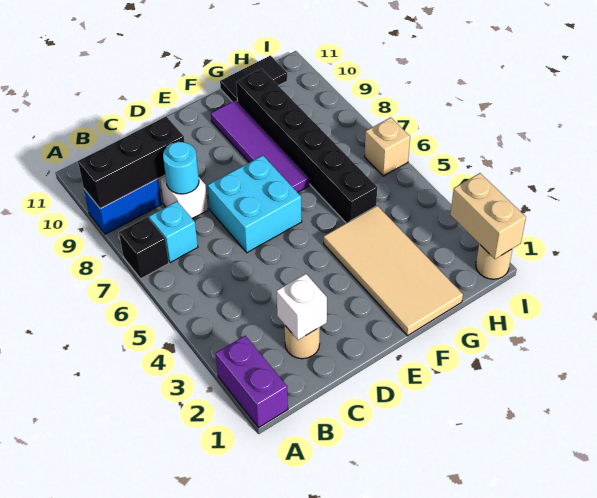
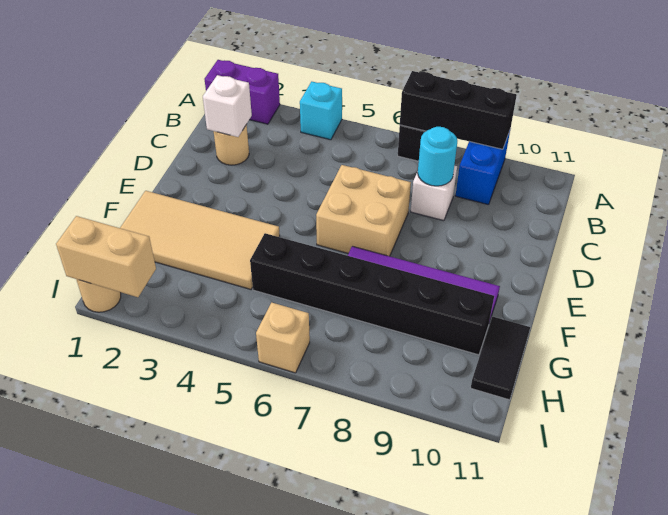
black brick A9:C9 level 2 -> black brick A7:A9 level 2
cyan brick B7 level 1 -> cyan brick A4 level 1
cyan brick D6:E7 level 1 -> tan brick D6:E7 level 1

